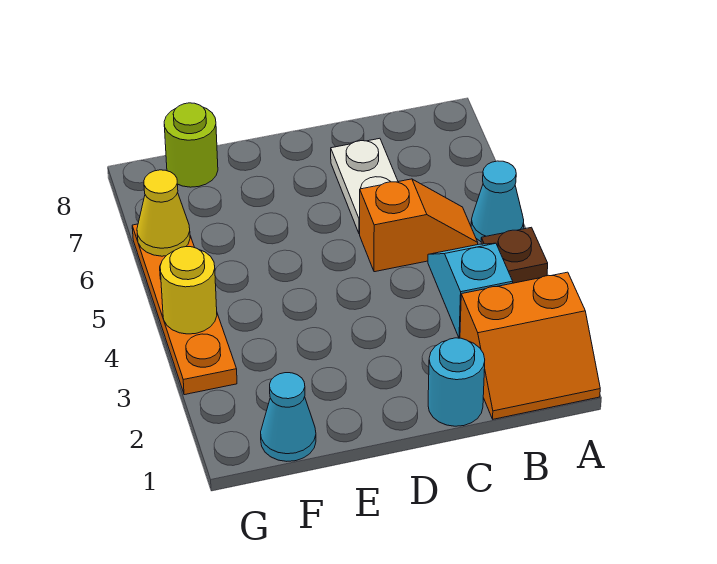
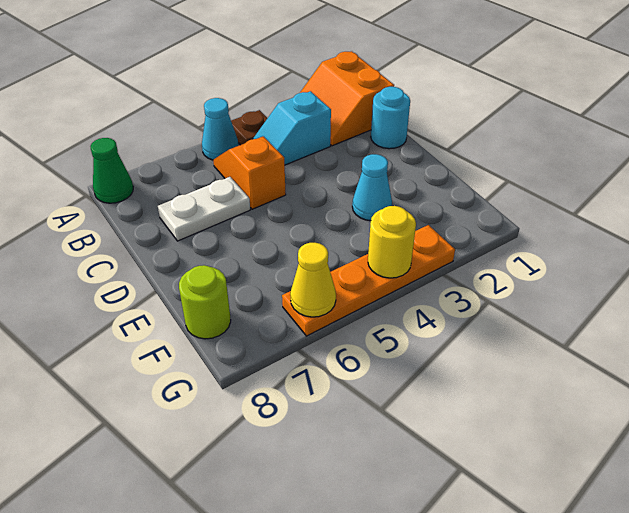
orange slope A1:B2 level 1 top 2 -> orange slope A1:B2 level 1 top 1
none -> green cone A8 level 1
cyan cone F1 level 1 -> cyan cone E3 level 1

